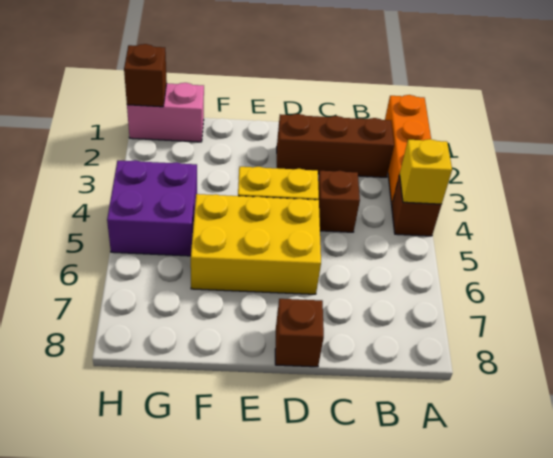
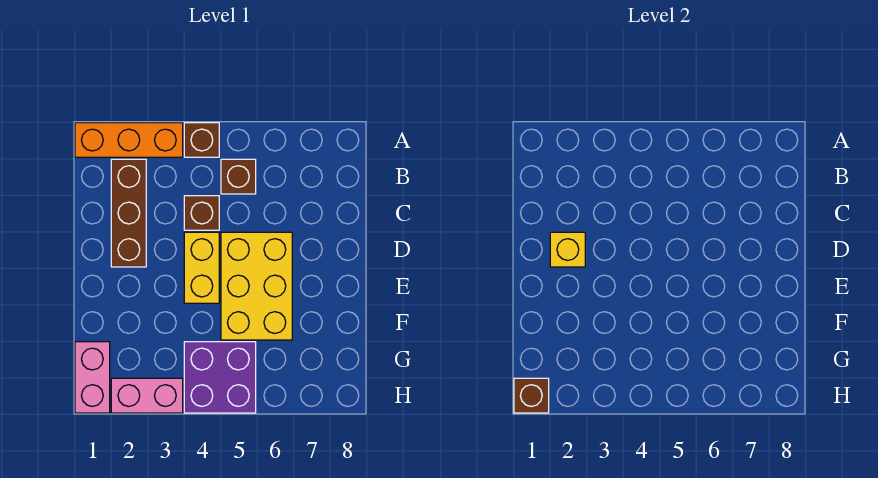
yellow brick A4 level 2 -> yellow brick D2 level 2
brown brick D8 level 1 -> brown brick B5 level 1
none -> pink brick H2:H3 level 1

